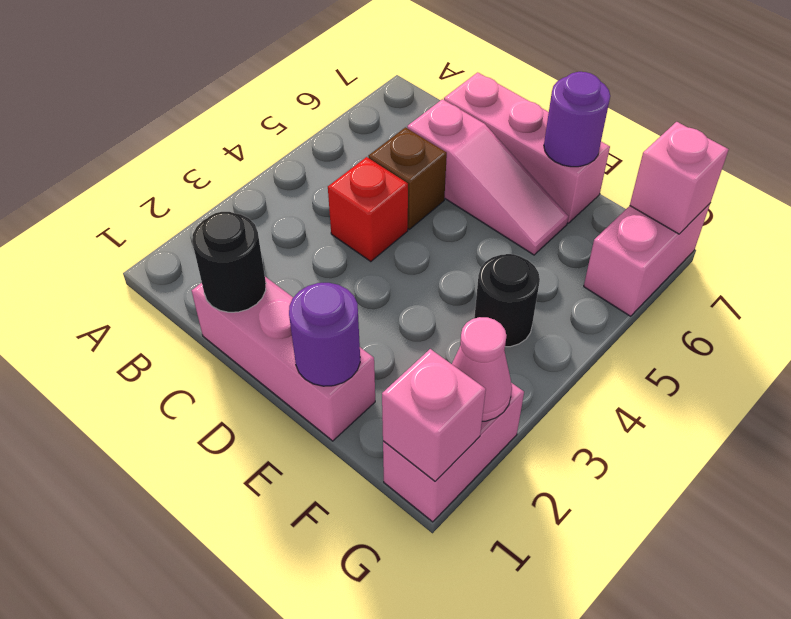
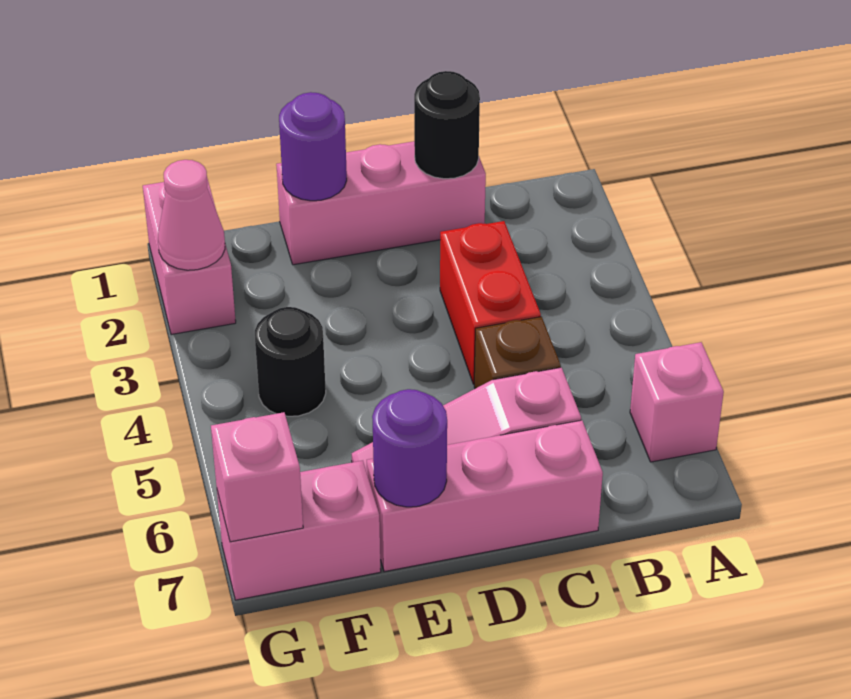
red brick C4 level 1 -> red brick C3:C4 level 1
pink brick G1 level 2 -> pink brick A6 level 1
pink brick G6:G7 level 1 -> pink brick F7:G7 level 1

